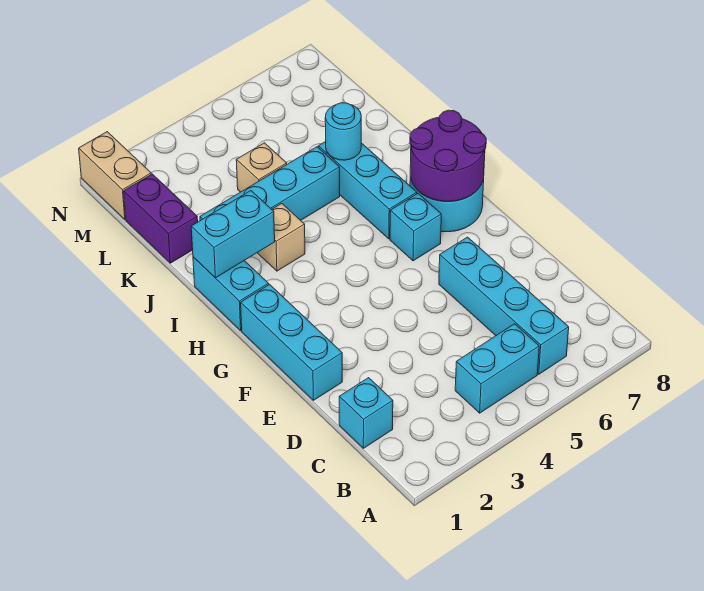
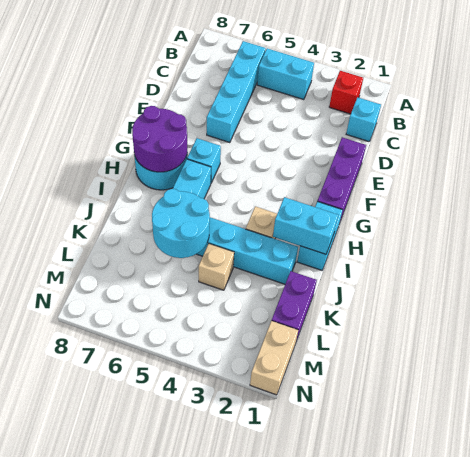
none -> red brick B2 level 1
cyan brick E1:G1 level 1 -> purple brick E1:G1 level 1
cyan round brick J6 level 2 -> cyan round brick J5:K6 level 2

